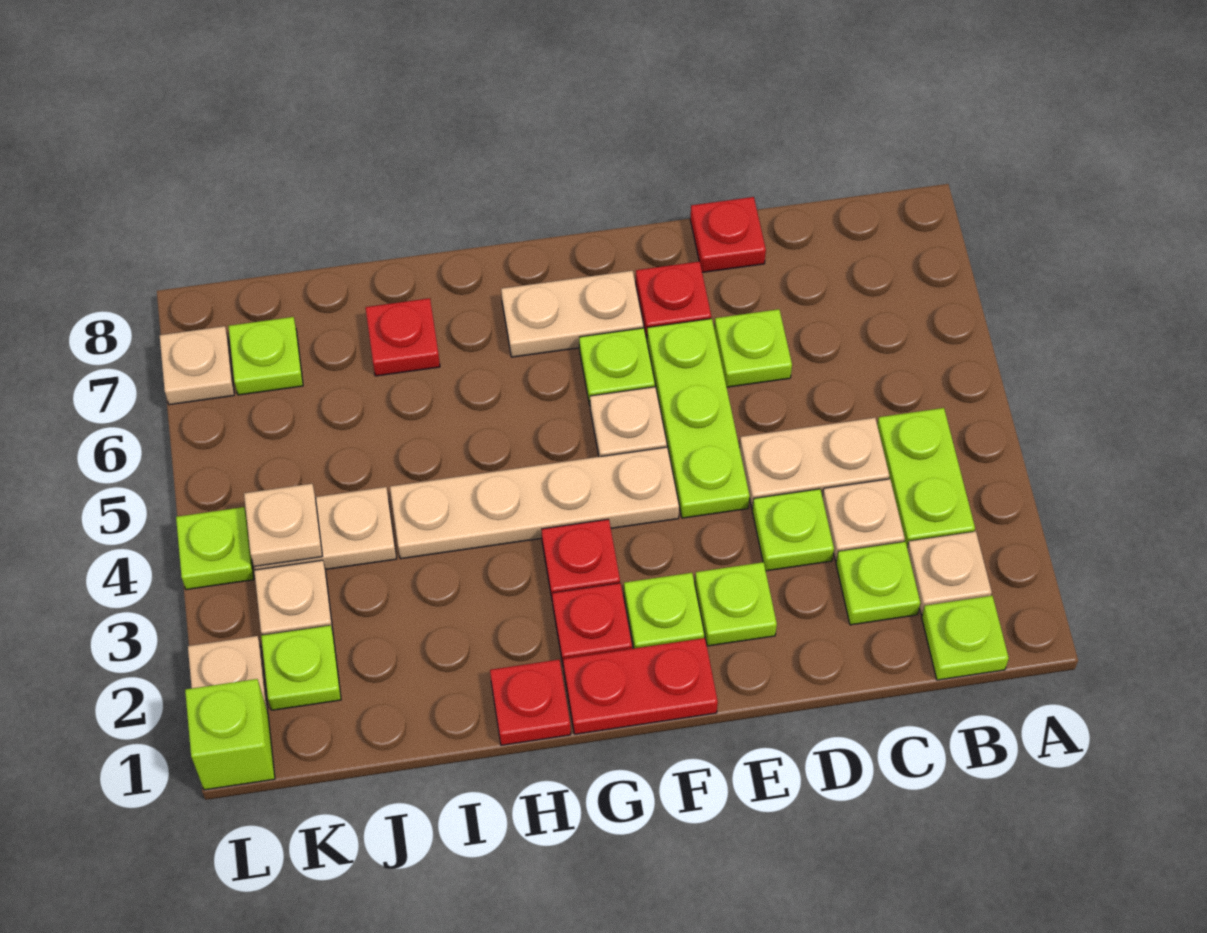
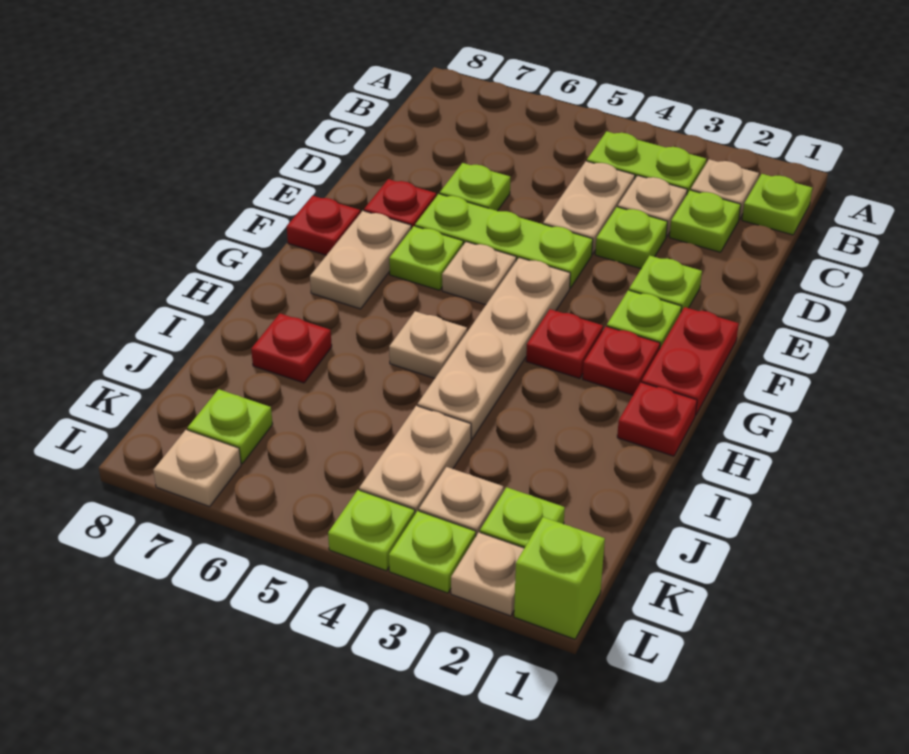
red plate D8 level 1 -> red plate F8 level 1
tan plate K4 level 2 -> tan plate H5 level 1
none -> lime plate L3 level 1

